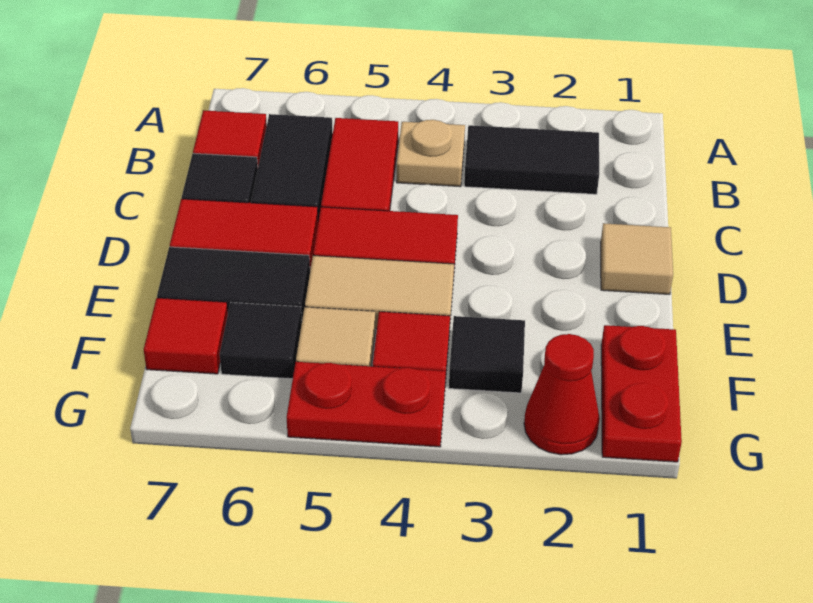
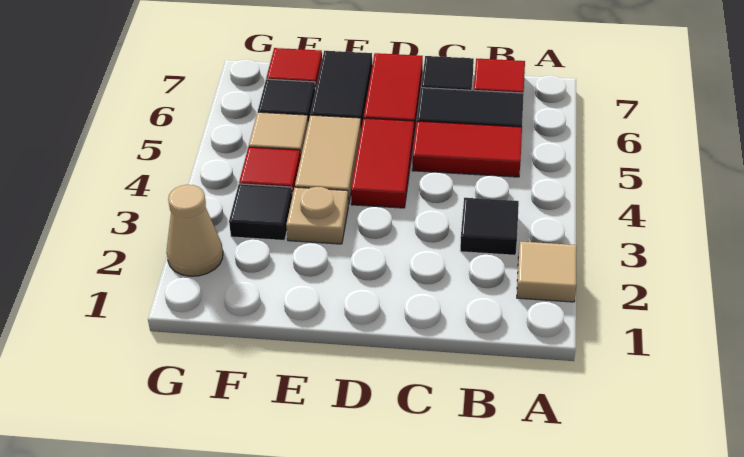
black tile B2:B3 level 1 -> black tile B3 level 1
tan plate B4 level 1 -> tan plate E3 level 1
tan tile D1 level 1 -> tan tile A2 level 1
red plate F1:G1 level 1 -> none
red cone G2 level 1 -> tan cone G2 level 1
red plate G4:G5 level 1 -> none

